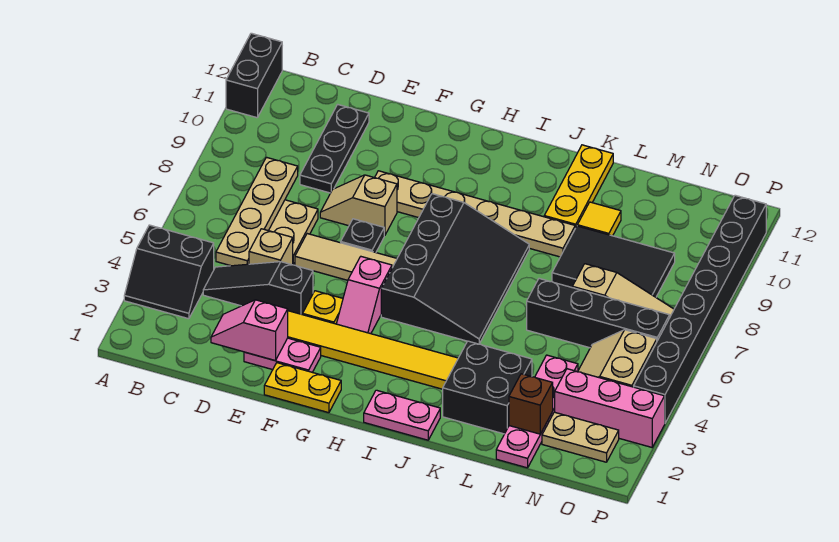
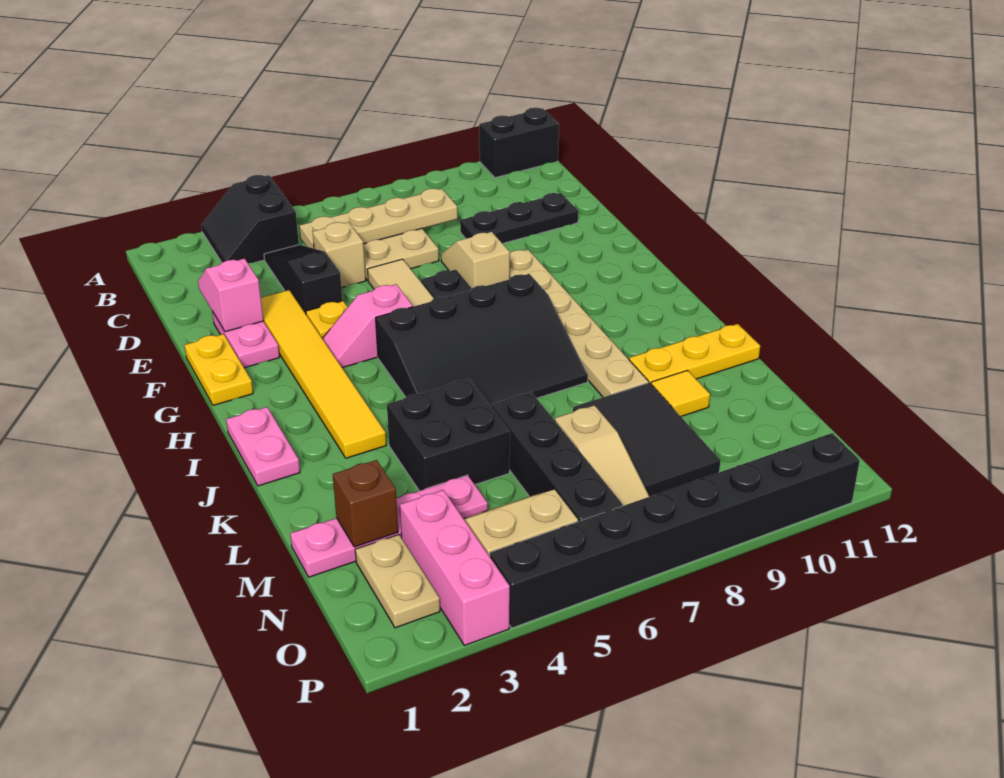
black brick K2:L3 level 1 -> black brick K4:L5 level 1

